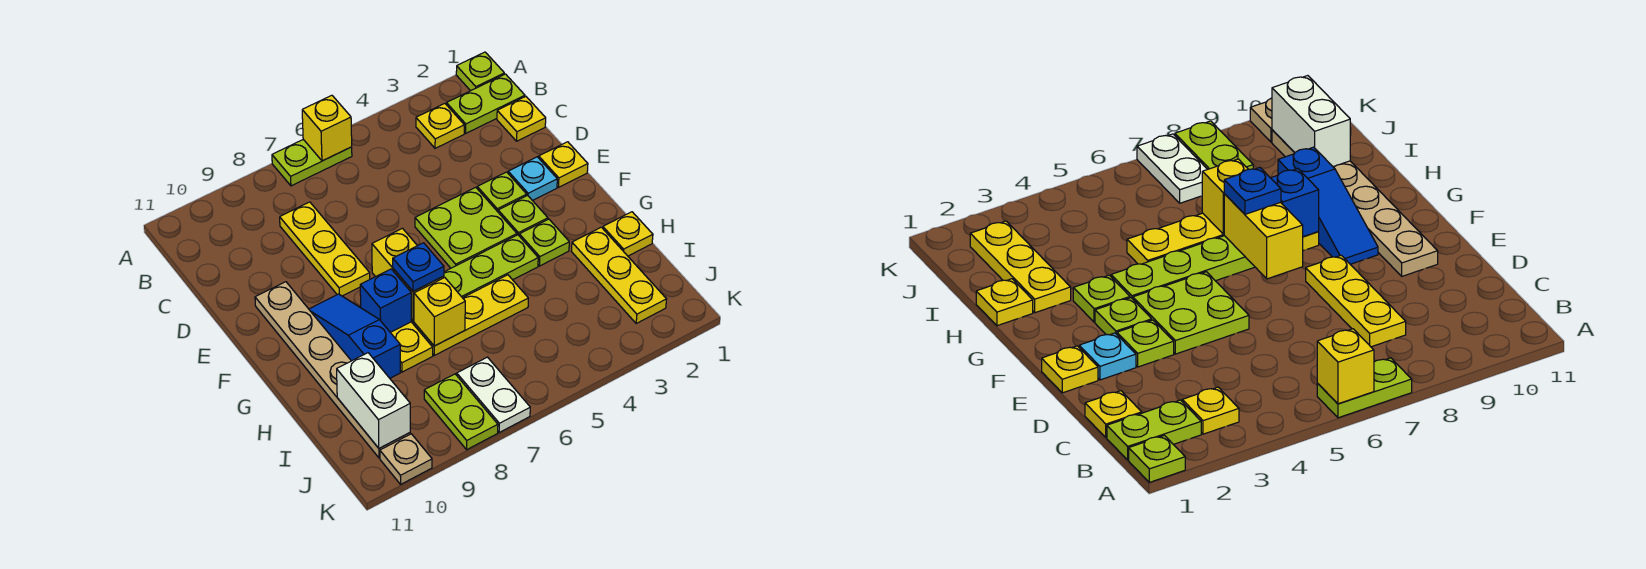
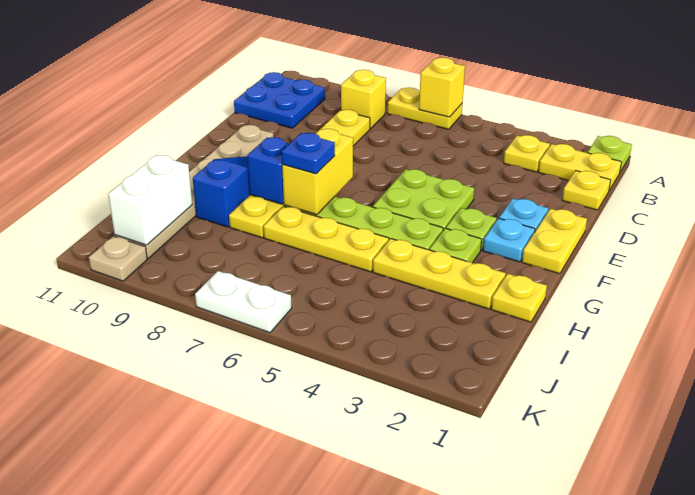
lime plate A6:A7 level 1 -> yellow plate A6:A7 level 1
lime plate B1:B2 level 1 -> yellow plate B1:B2 level 1
none -> blue plate B10:C11 level 1
yellow plate E1 level 1 -> yellow plate E1:F1 level 1
lime plate E3 level 1 -> none
none -> cyan plate F2 level 1
yellow plate H2:J2 level 1 -> yellow plate H2:H4 level 1
yellow brick H7 level 2 -> yellow brick B8 level 1
white plate J7:K7 level 1 -> white plate K6:K7 level 1
lime plate J8:K8 level 1 -> none

